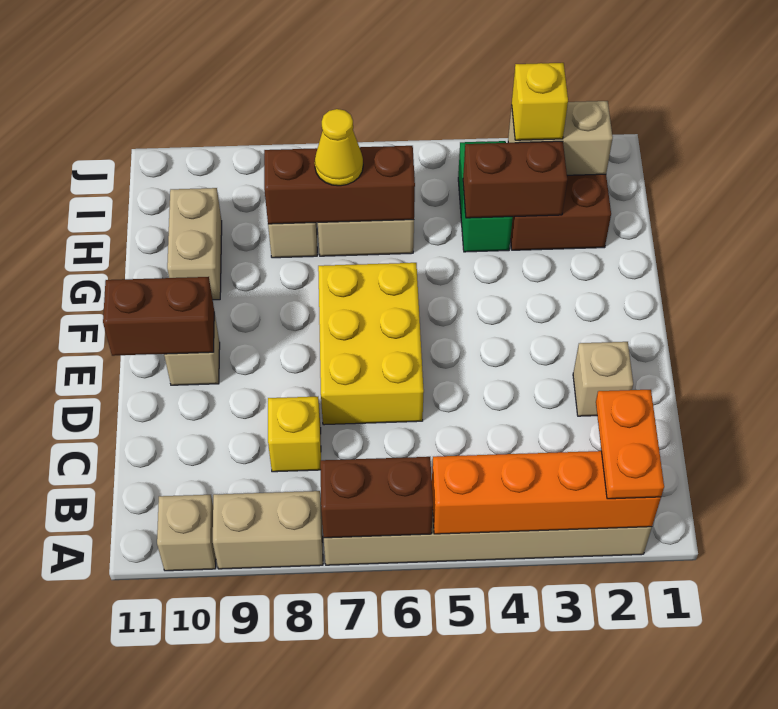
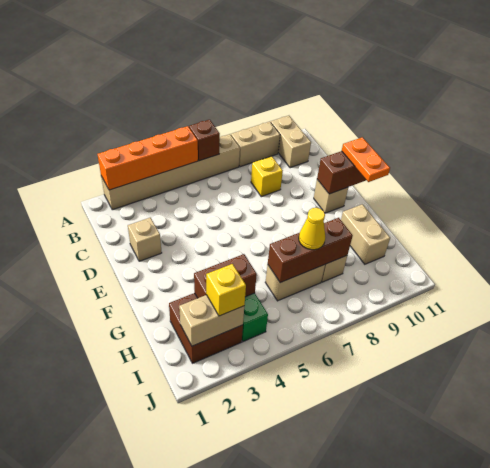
orange plate A2:B2 level 3 -> orange plate E11:F11 level 3
brown brick A6:A7 level 2 -> brown brick A6 level 2
tan brick A10 level 1 -> tan brick A10:B10 level 1
yellow brick D6:F7 level 1 -> none

